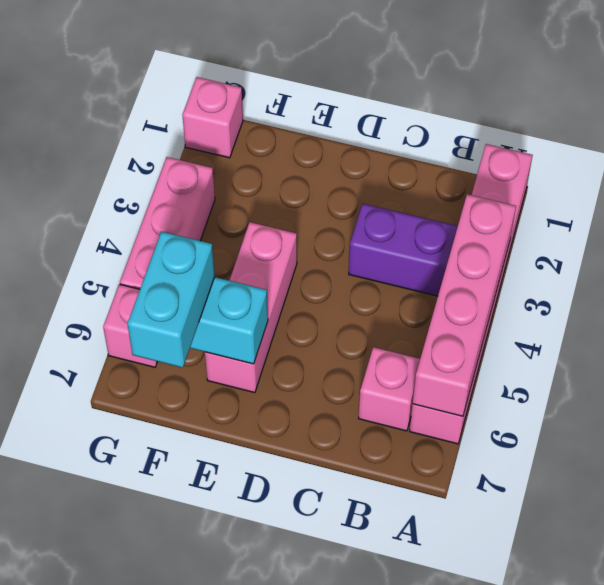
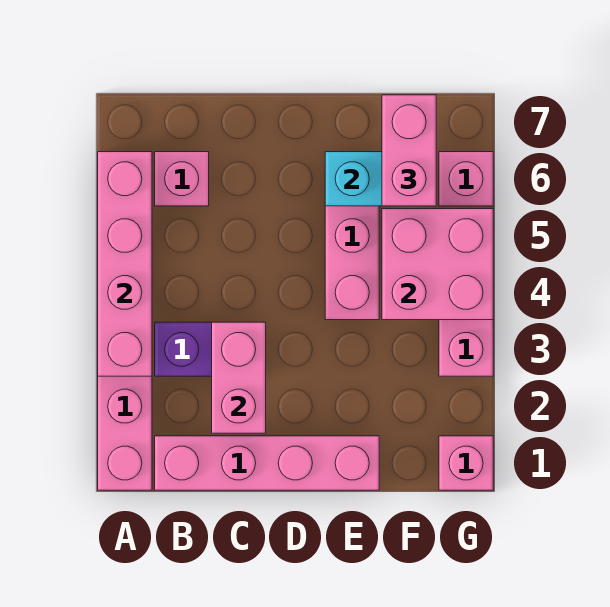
none -> pink brick B1:E1 level 1
none -> pink brick C2:C3 level 2
none -> pink brick F4:G5 level 2
cyan brick F6:F7 level 3 -> pink brick F6:F7 level 3

